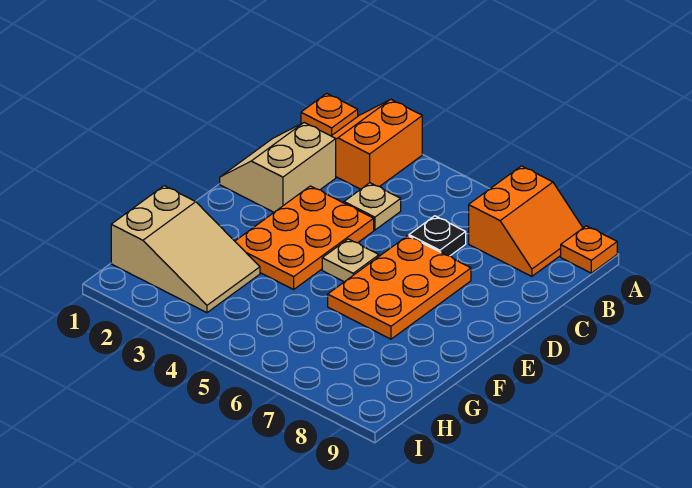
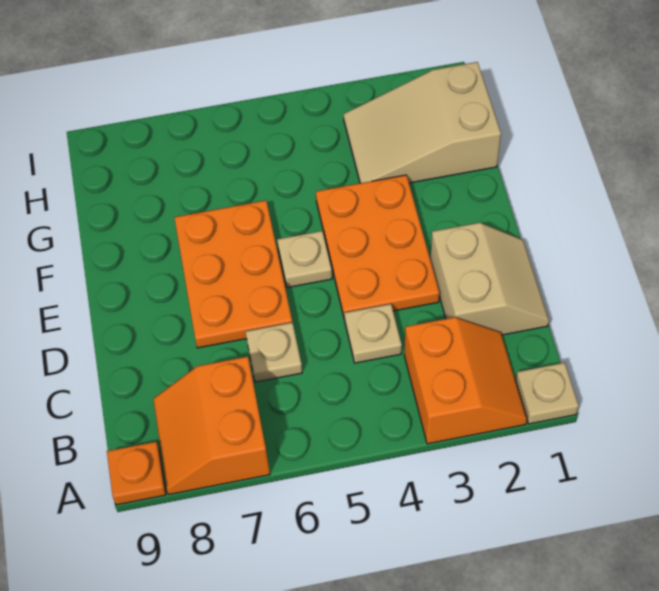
orange plate A1 level 1 -> tan plate A1 level 1
black plate C6 level 1 -> tan plate C6 level 1

